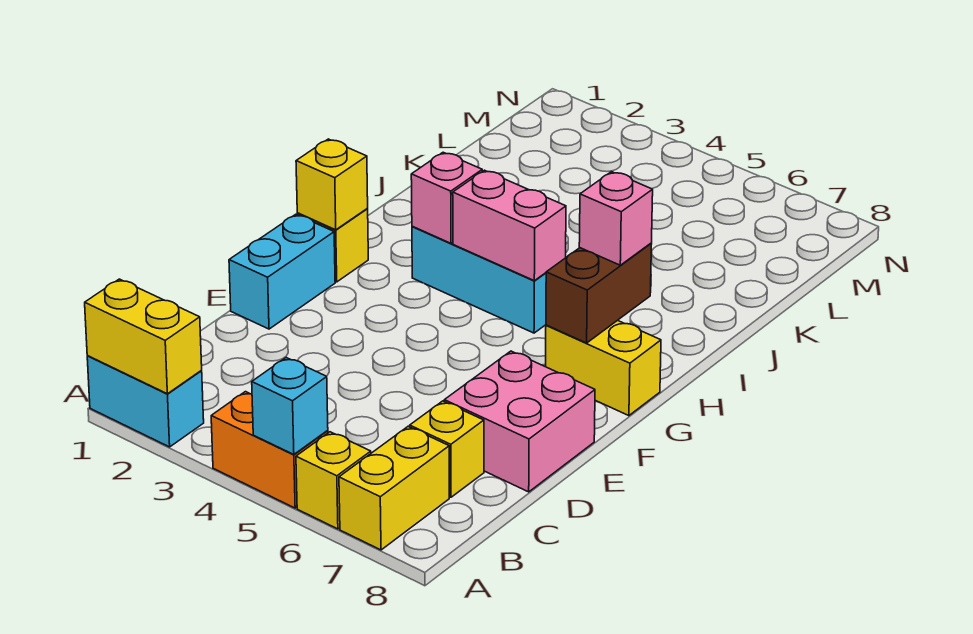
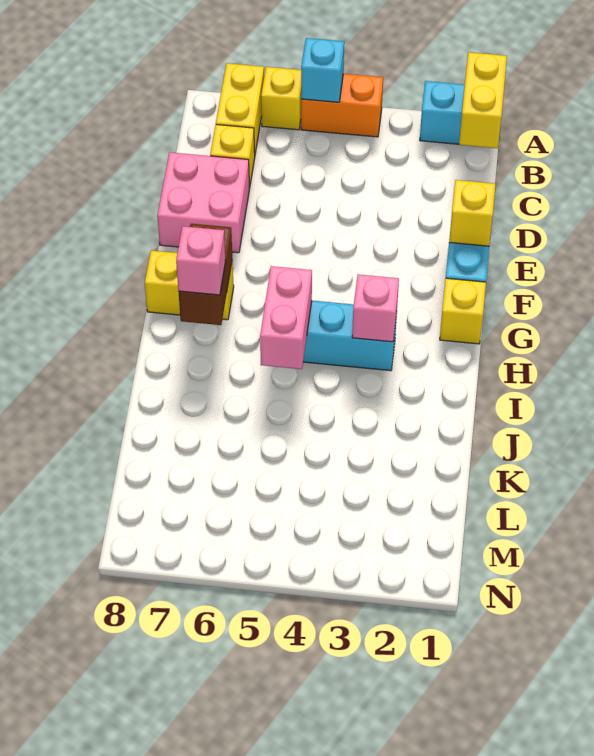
yellow brick A1:A2 level 2 -> yellow brick A1:B1 level 2
yellow brick G1 level 2 -> yellow brick E1 level 2
pink brick H4:H5 level 2 -> pink brick H5:I5 level 2

